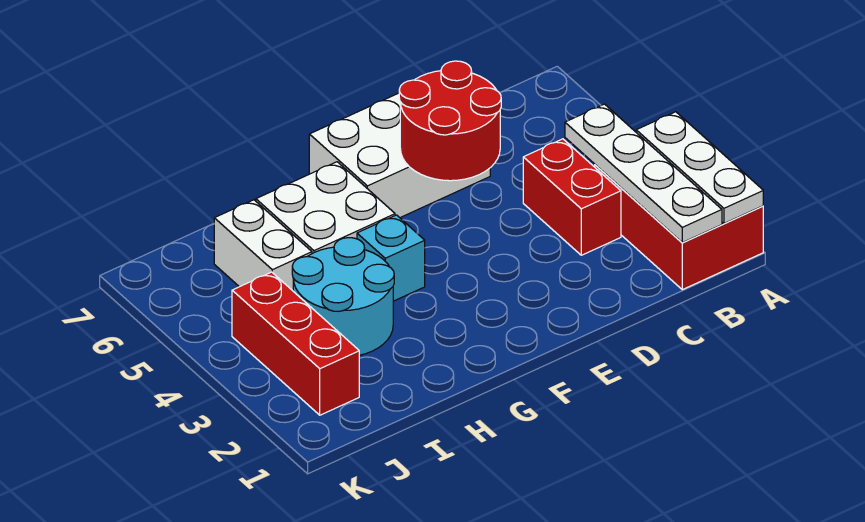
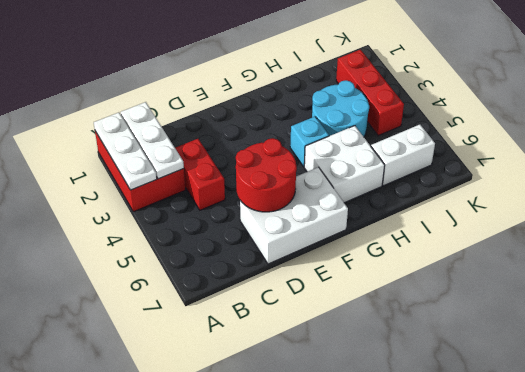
white plate B1:B4 level 2 -> white plate B1:B3 level 2
white brick I5:I6 level 1 -> white brick I6:J6 level 1

